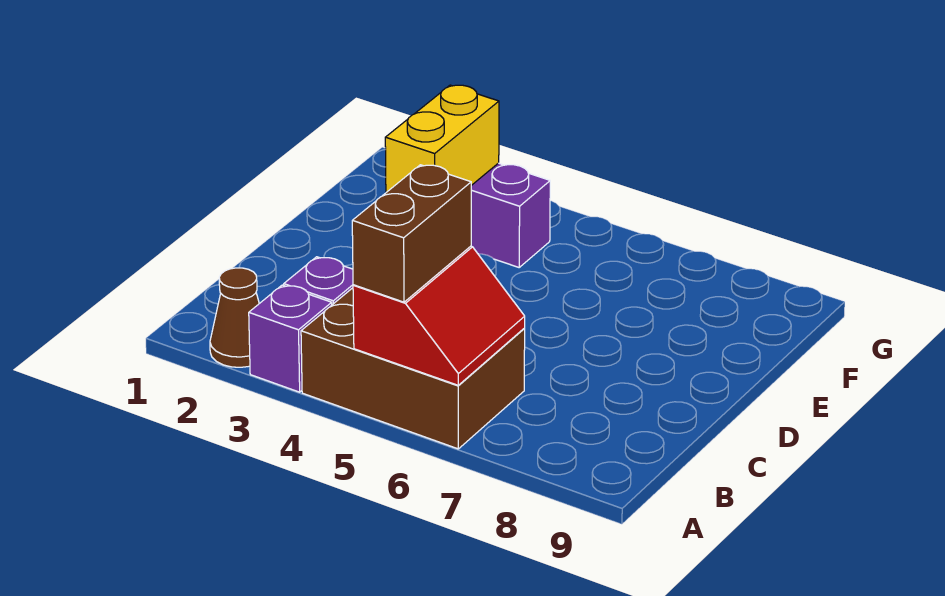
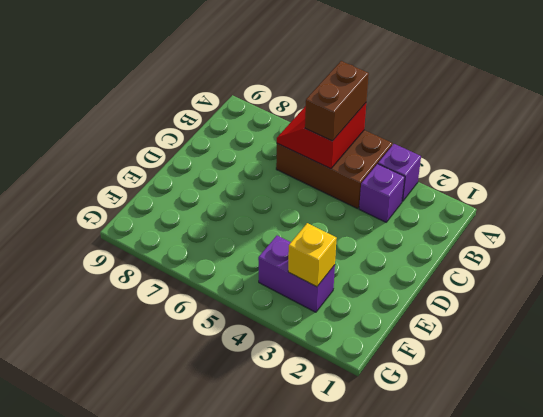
brown cone A2 level 1 -> none
yellow brick E3:F3 level 2 -> yellow brick F3 level 2

